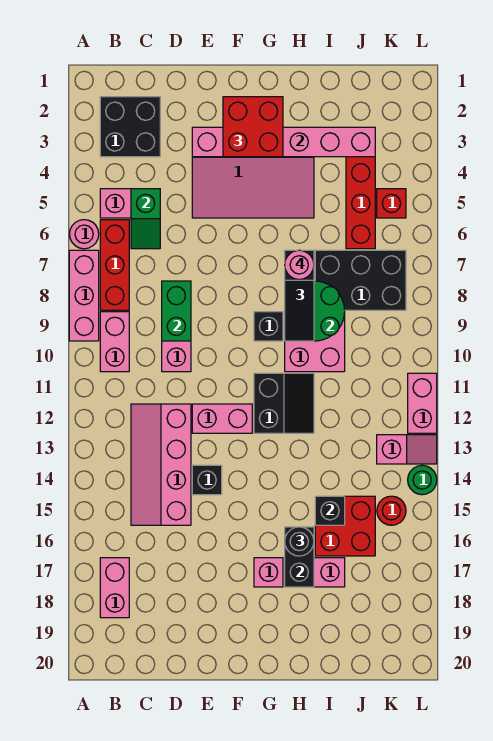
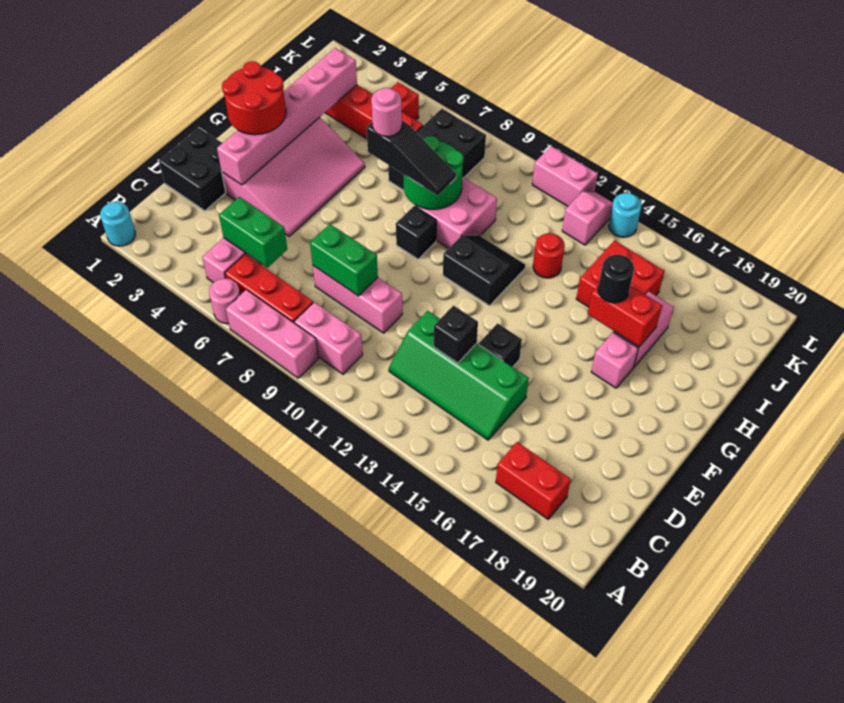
none -> cyan round brick A1 level 1
black brick B2:C3 level 1 -> black brick D1:E2 level 1
pink brick B17:B18 level 1 -> red brick B17:B18 level 1
green slope C5:C6 level 2 top 5 -> green brick C5:C6 level 2
pink slope C12:D15 level 1 top D -> green slope C12:D15 level 1 top D
pink brick E12:F12 level 1 -> none
red brick F2:G3 level 3 -> red round brick F2:G3 level 3
black brick H16:H17 level 2 -> red brick H16:H17 level 2
black brick I15 level 2 -> black brick D13 level 2
red round brick K15 level 1 -> red round brick I13 level 1
green round brick L14 level 1 -> cyan round brick L14 level 1

